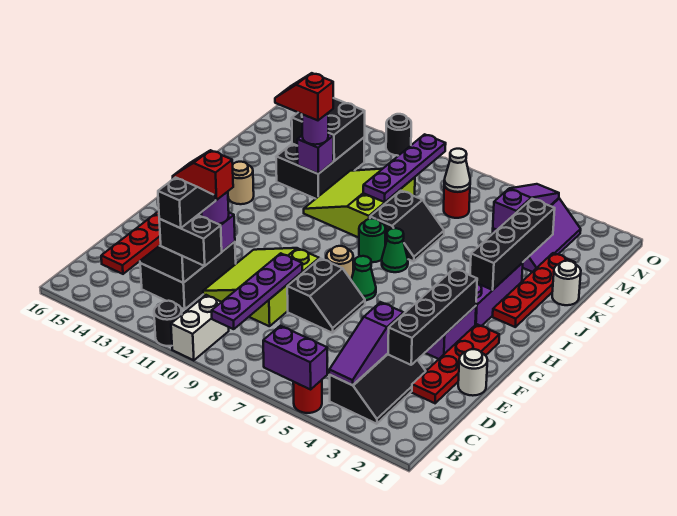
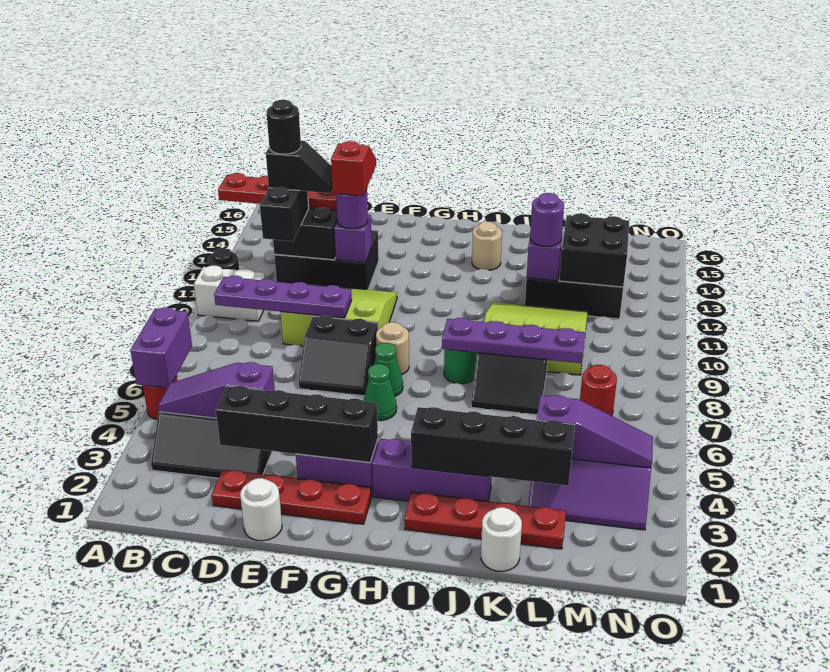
green cone I7 level 1 -> green cone G6 level 1
purple plate K9:N9 level 2 -> purple plate I8:L8 level 2
red slope K12:K13 level 4 top 12 -> none
white cone M7 level 2 -> none
black round brick O11 level 1 -> black round brick C12 level 5

